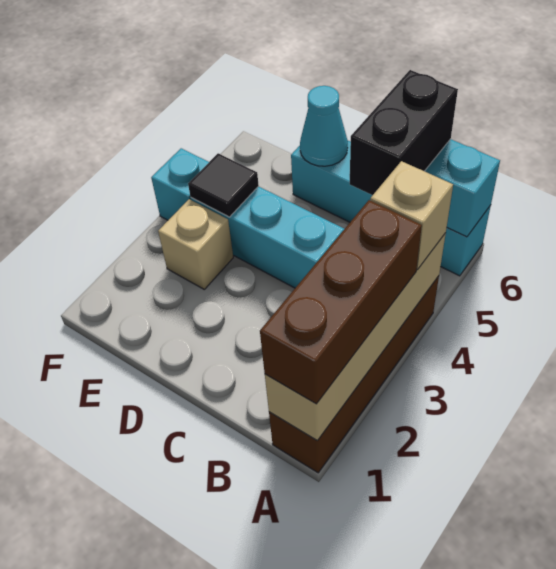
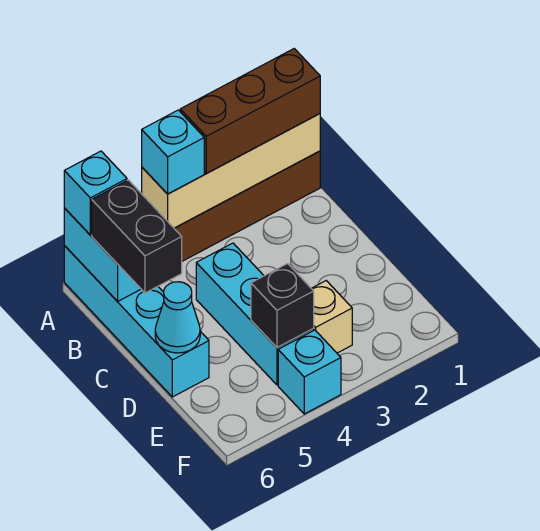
tan brick A4 level 3 -> cyan brick A4 level 3
none -> cyan brick A6 level 3
black brick B5:B6 level 3 -> black brick B6:C6 level 3
black tile E4 level 2 -> black brick E4 level 2

